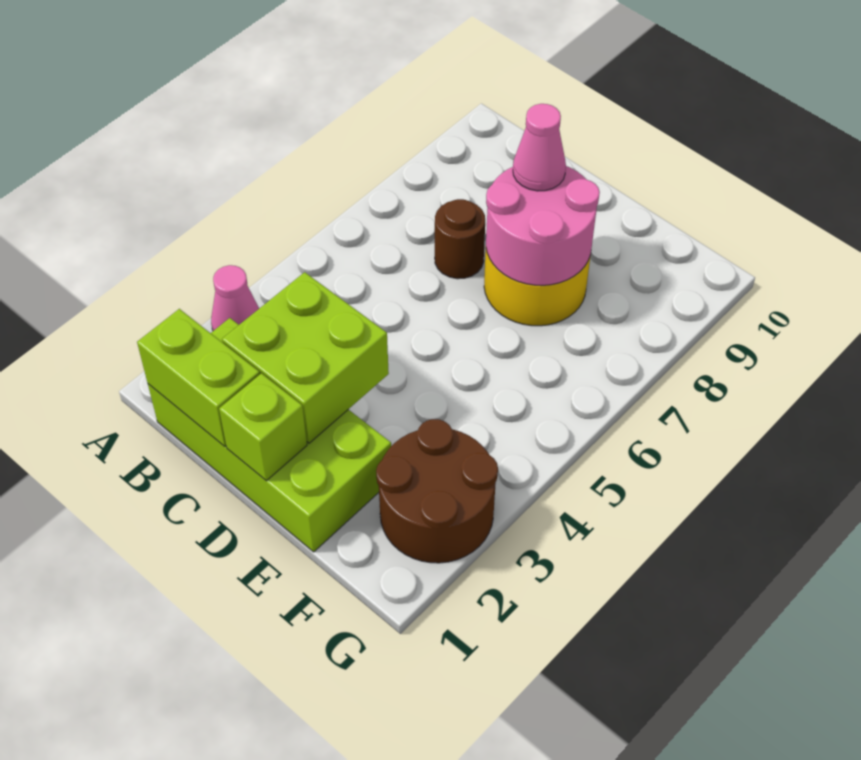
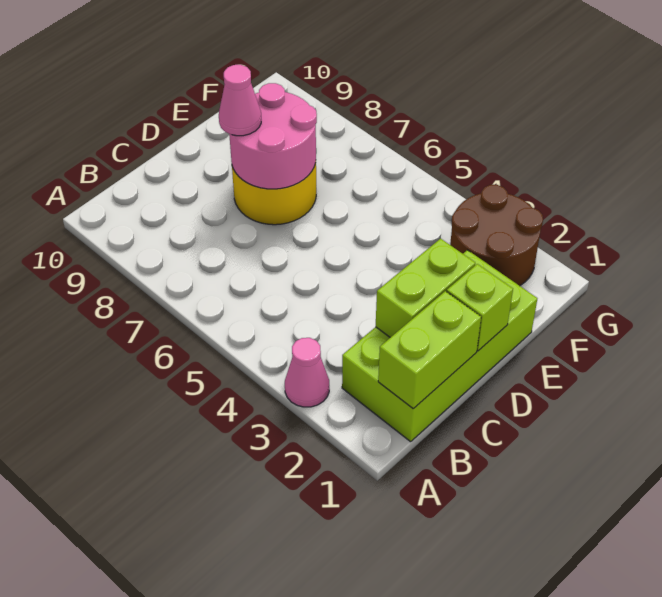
lime brick C2:D3 level 2 -> lime brick C2:D2 level 2
brown round brick C7 level 1 -> none

